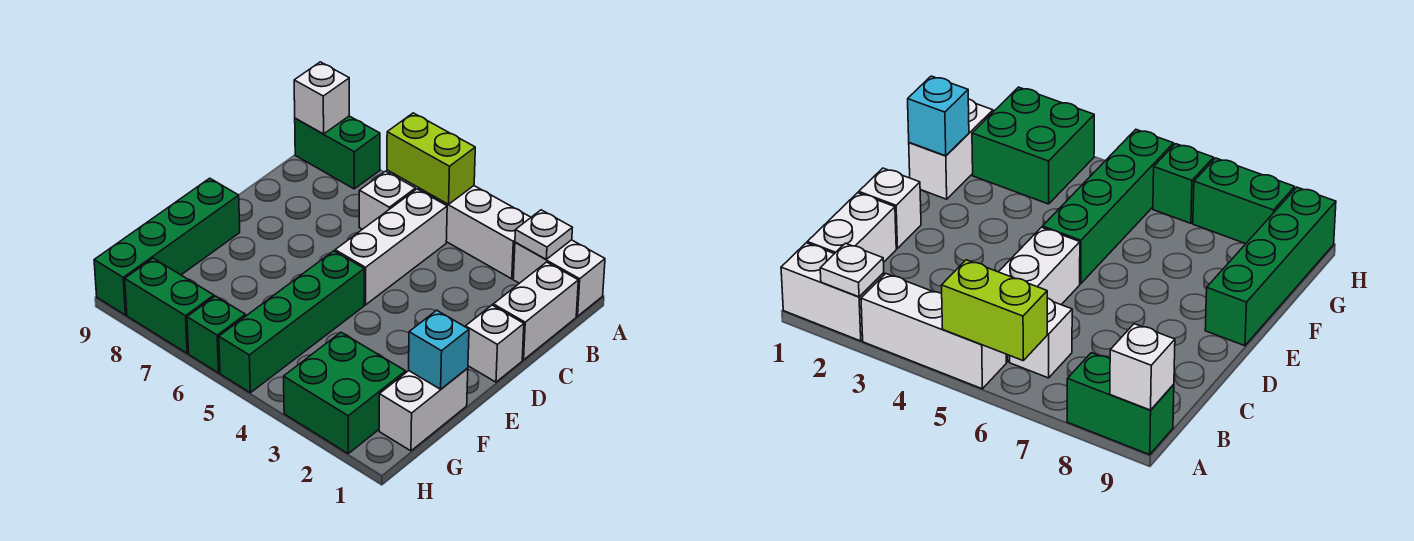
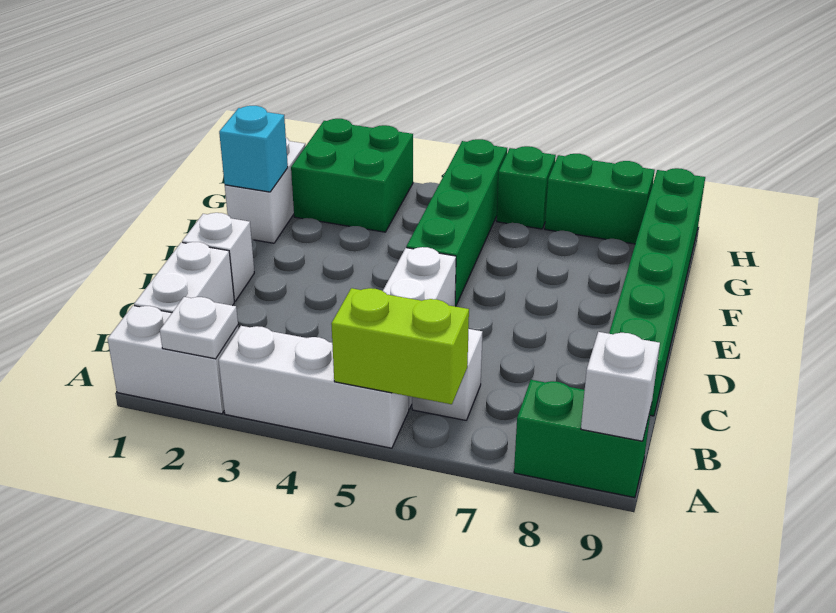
green brick E9:H9 level 1 -> green brick C9:H9 level 1

